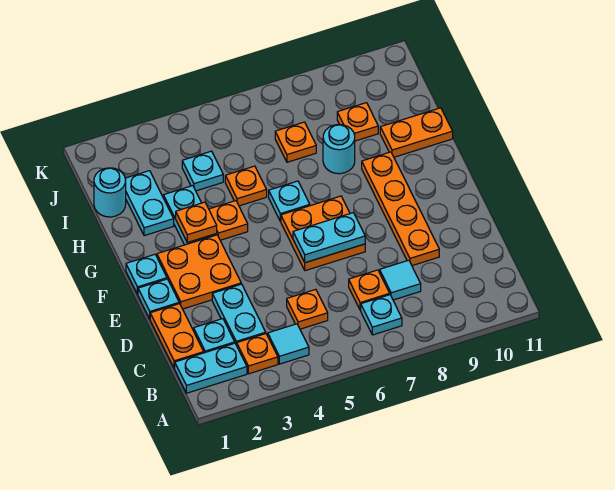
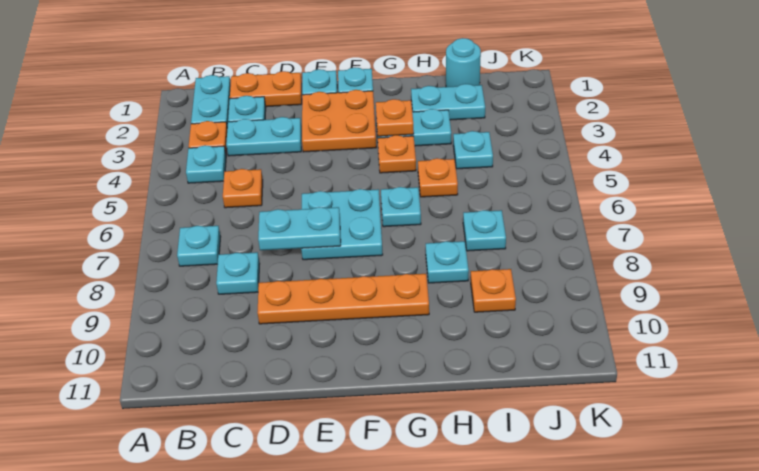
cyan tile B4 level 1 -> cyan plate B4 level 1
orange plate C7 level 1 -> none
cyan tile C8 level 1 -> cyan plate C8 level 1
orange plate E6:F7 level 1 -> cyan plate E6:F7 level 1
cyan plate E6:E7 level 2 -> cyan plate D7:E7 level 2
cyan round brick H8 level 1 -> cyan plate H8 level 1
orange plate H10:H11 level 1 -> none
orange plate I7 level 1 -> cyan plate I7 level 1

